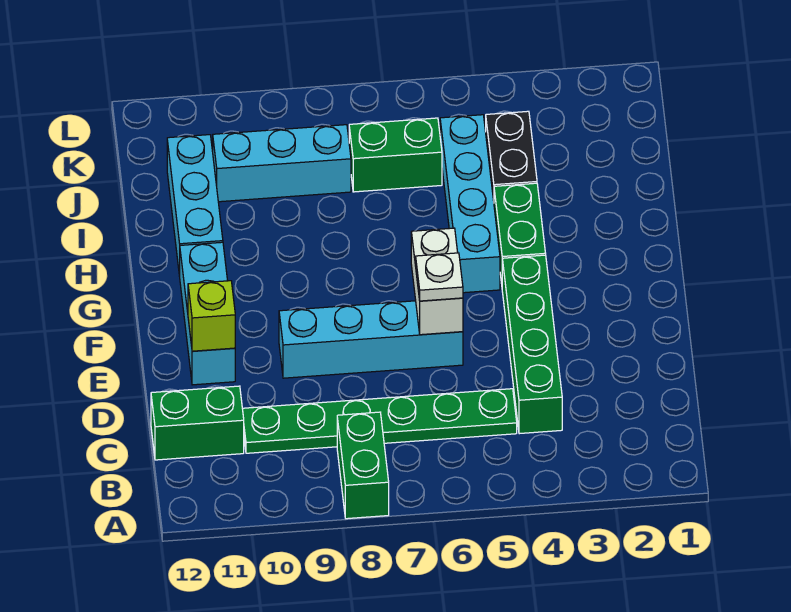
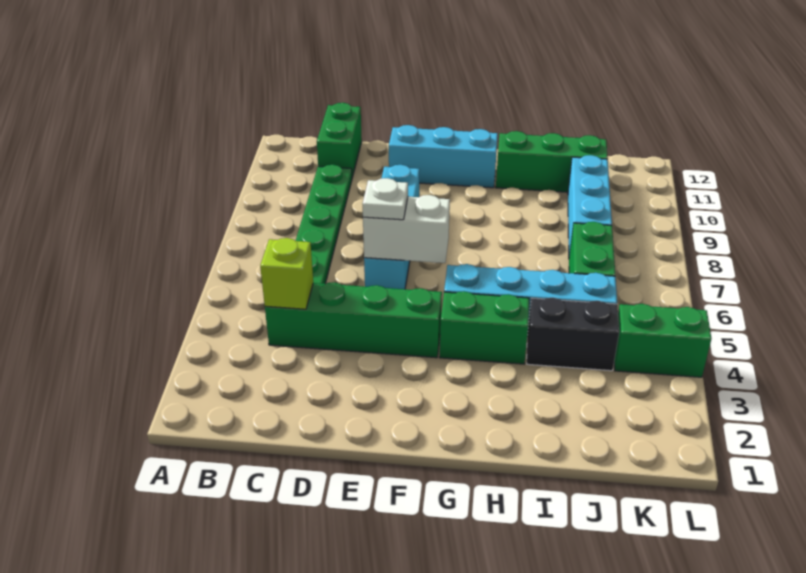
green brick A8:B8 level 1 -> green brick K4:L4 level 1
lime brick E11 level 2 -> lime brick C4 level 2
cyan brick H11:J11 level 1 -> green brick H11:J11 level 1

